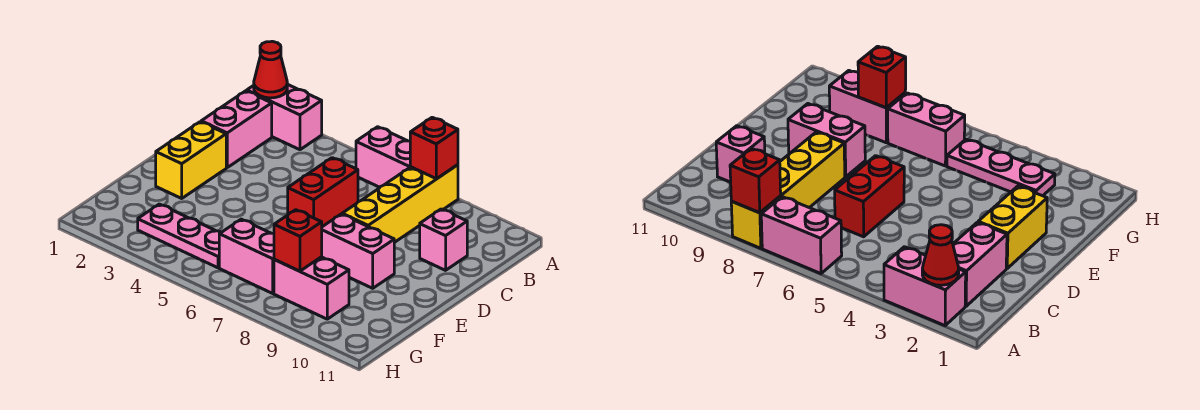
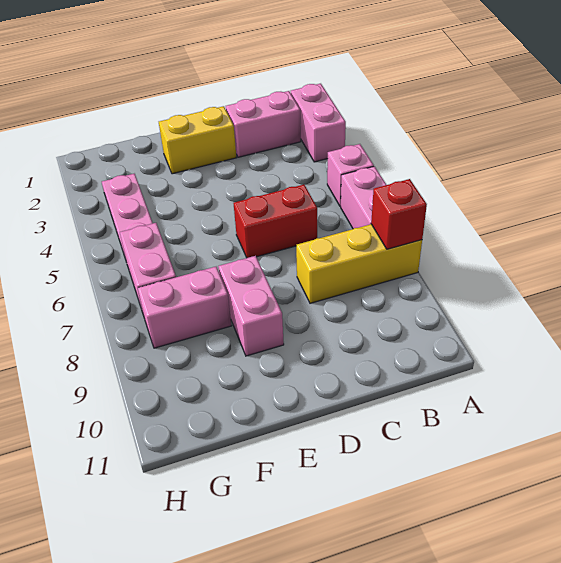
red cone A2 level 2 -> none
yellow brick A8:D8 level 1 -> yellow brick A8:C8 level 1
pink brick C10 level 1 -> pink brick A5 level 1
pink brick G8:G9 level 1 -> pink brick F8:G8 level 1
red brick G8 level 2 -> none

